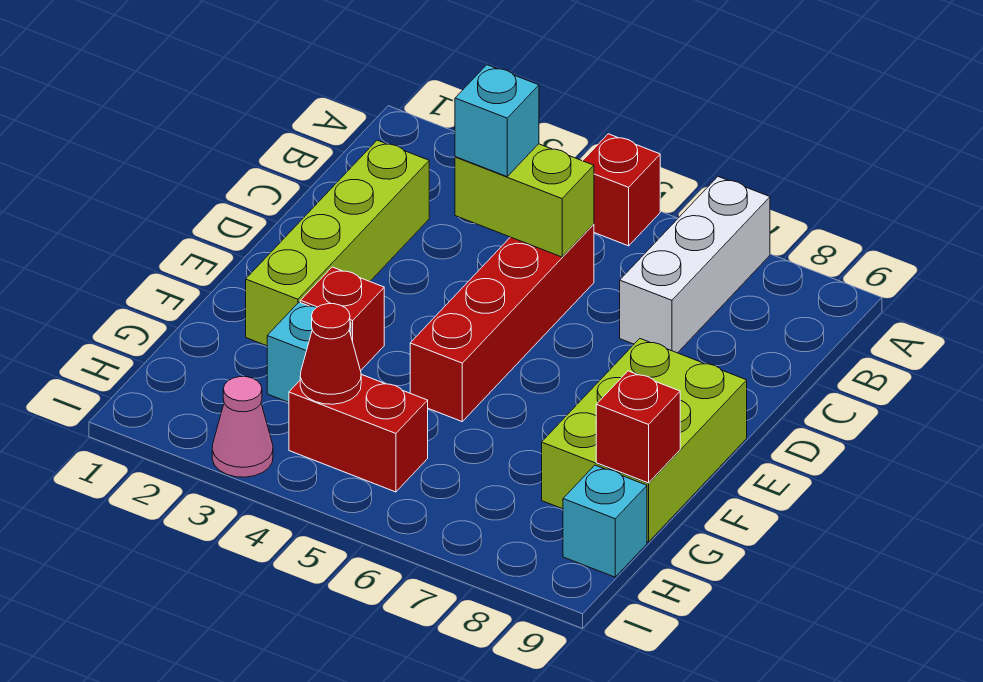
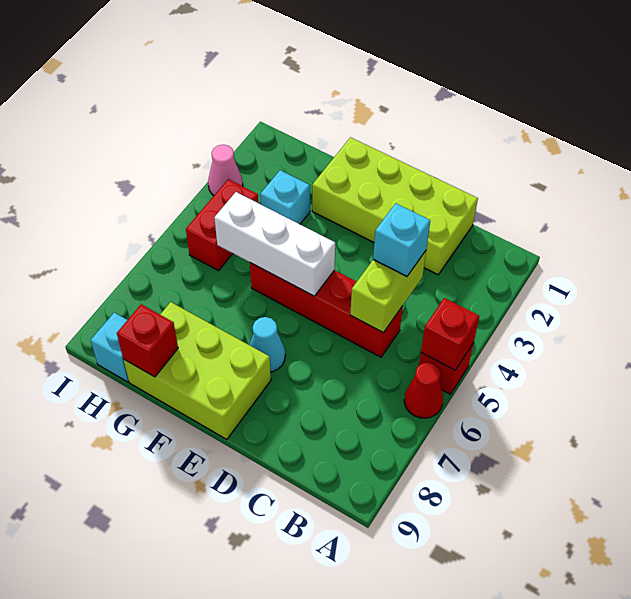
white brick A7:C7 level 1 -> white brick E5:G5 level 2
lime brick C2:F2 level 1 -> lime brick C1:F2 level 1
none -> cyan cone E7 level 1
red brick F3 level 1 -> red brick A5 level 2
red cone H4 level 2 -> red cone A6 level 1

